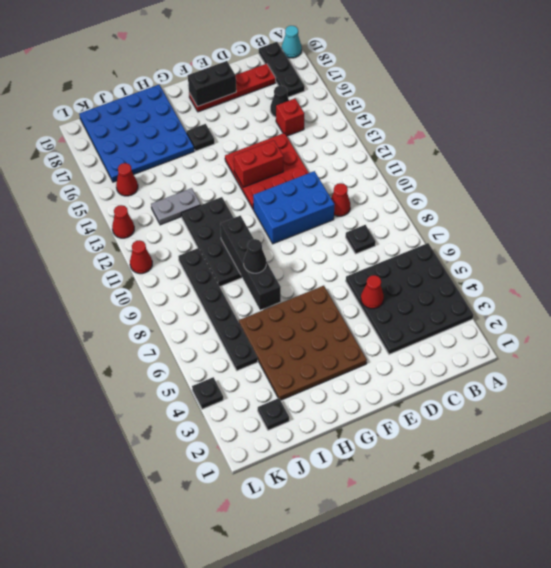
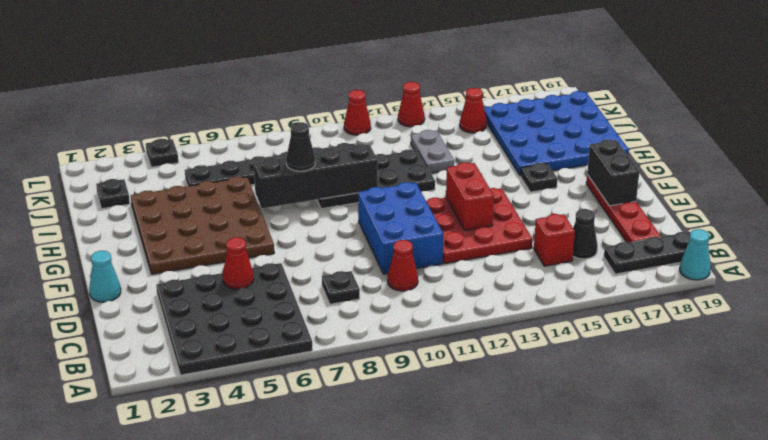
none -> cyan cone E1 level 1

